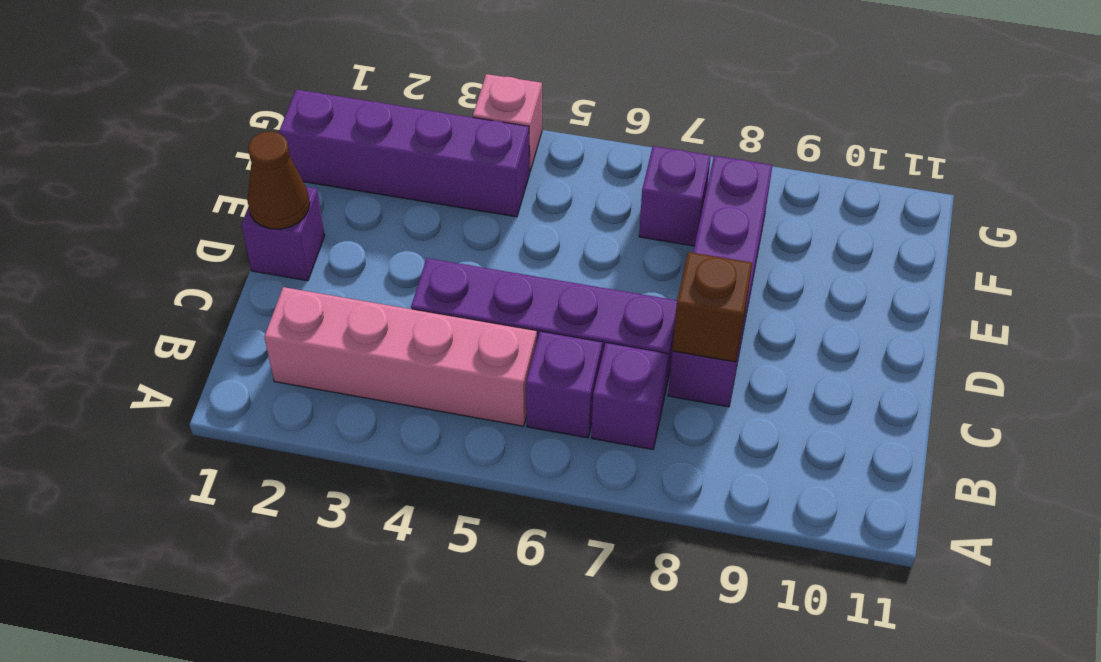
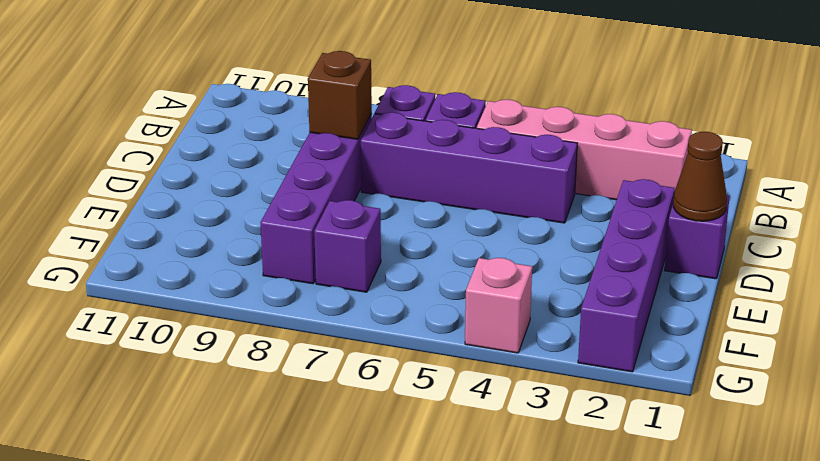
purple brick F1:F4 level 1 -> purple brick D2:G2 level 1

